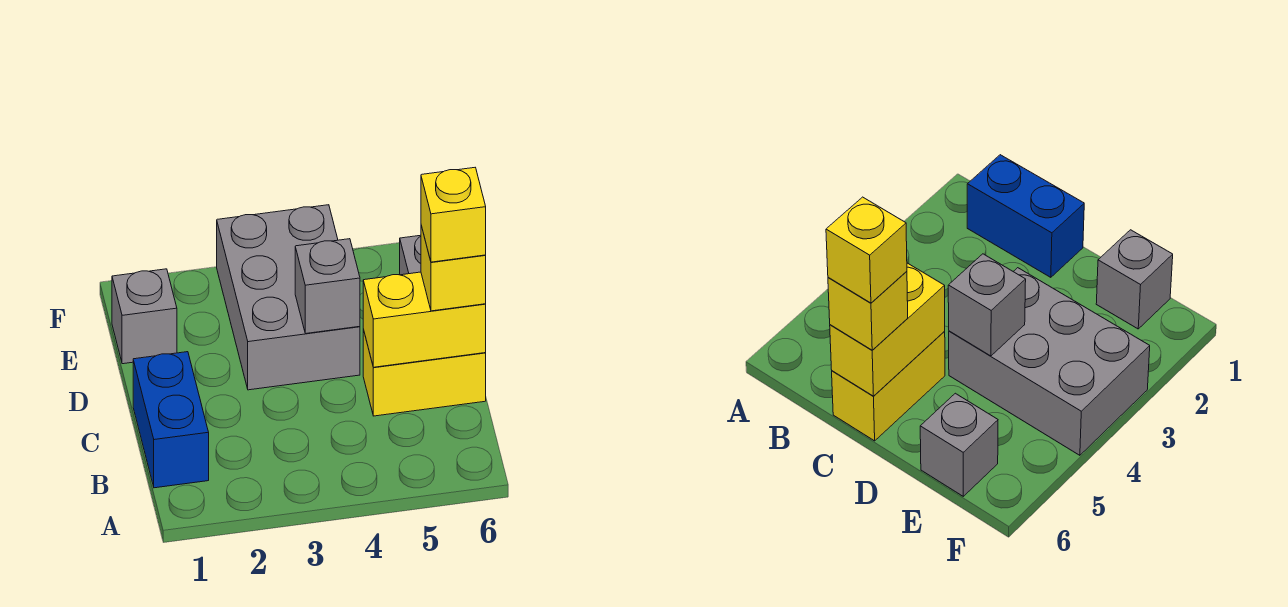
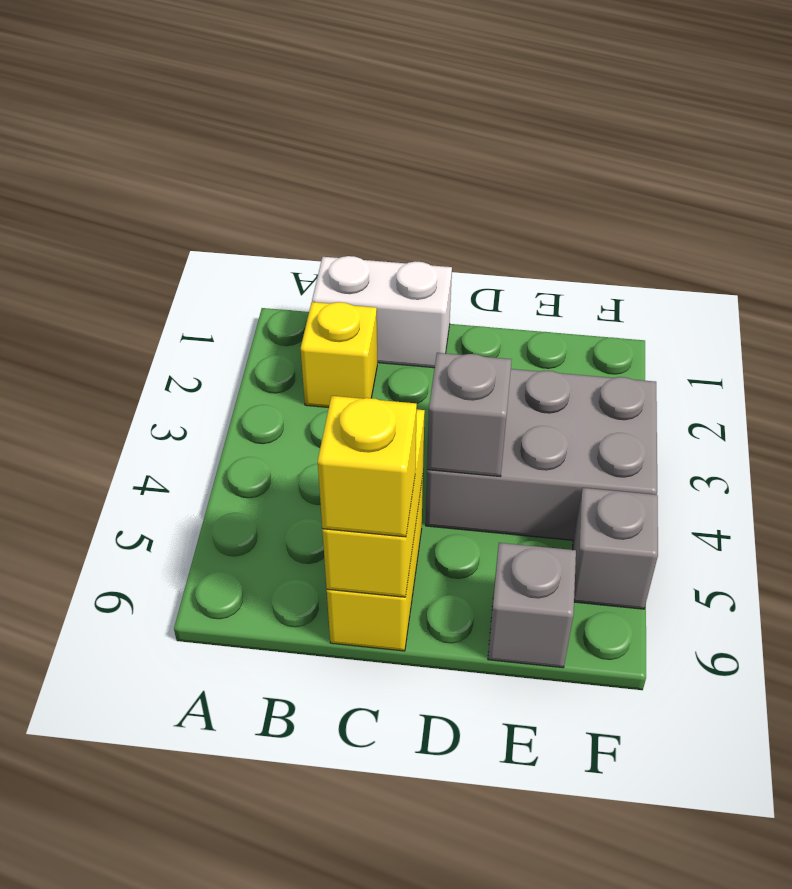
blue brick B1:C1 level 1 -> white brick B1:C1 level 1
yellow brick C6 level 4 -> yellow brick B2 level 1
grey brick E1 level 1 -> grey brick F5 level 1

